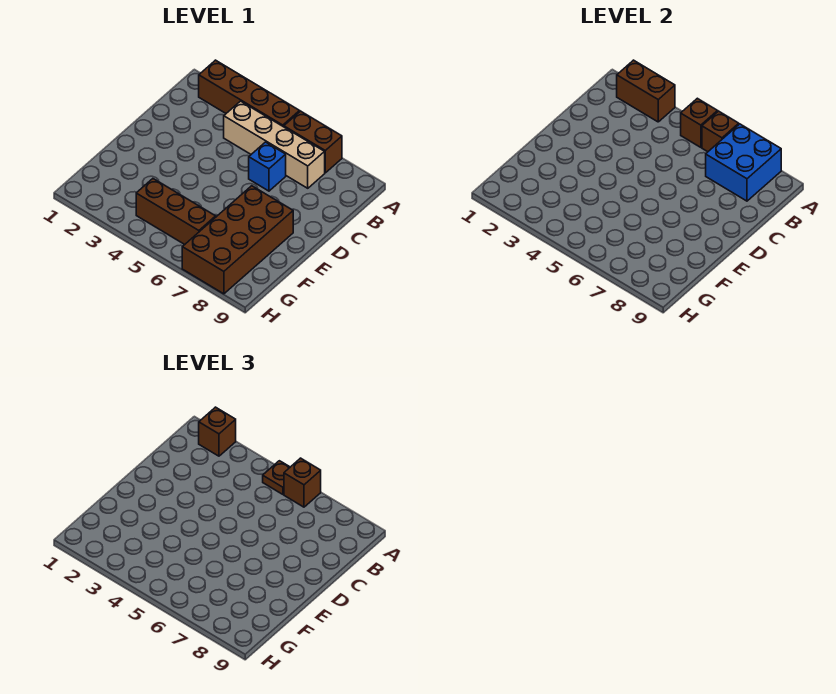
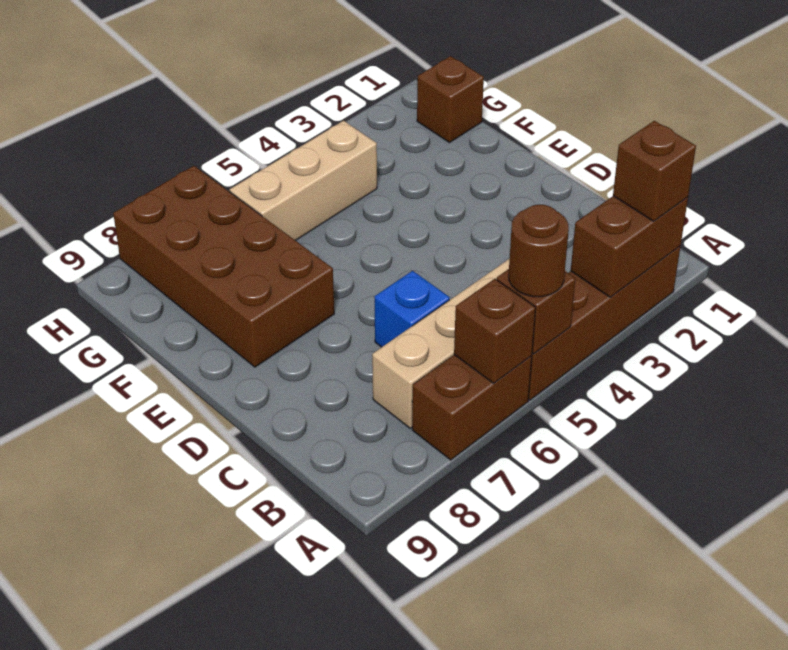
brown plate A5 level 3 -> brown round brick A5 level 3
brown brick A6 level 3 -> brown brick G1 level 1
blue brick A7:B8 level 2 -> none
brown brick G4:G6 level 1 -> tan brick G4:G6 level 1

